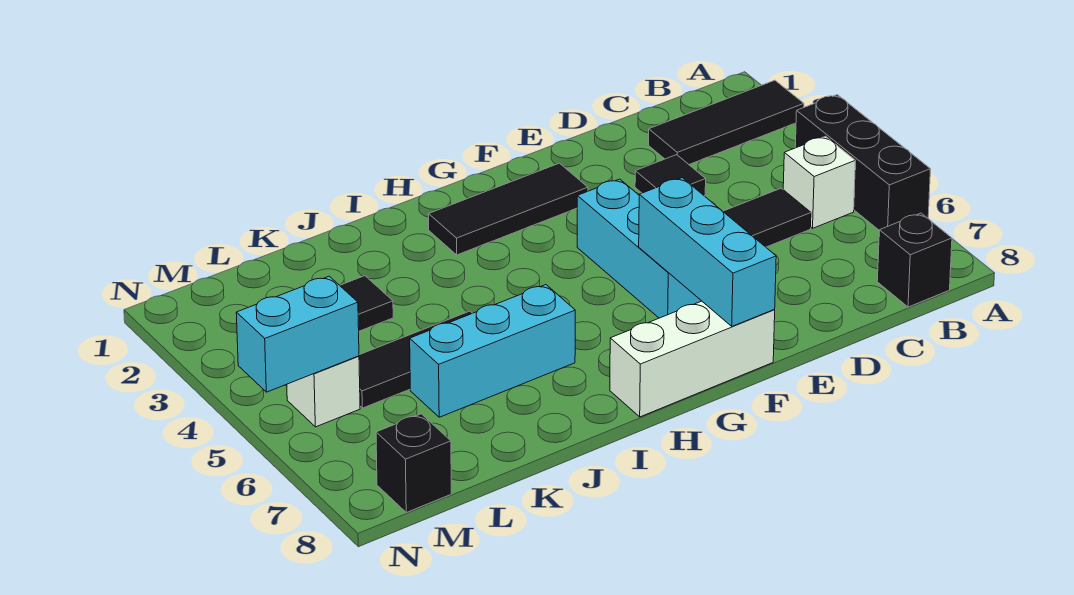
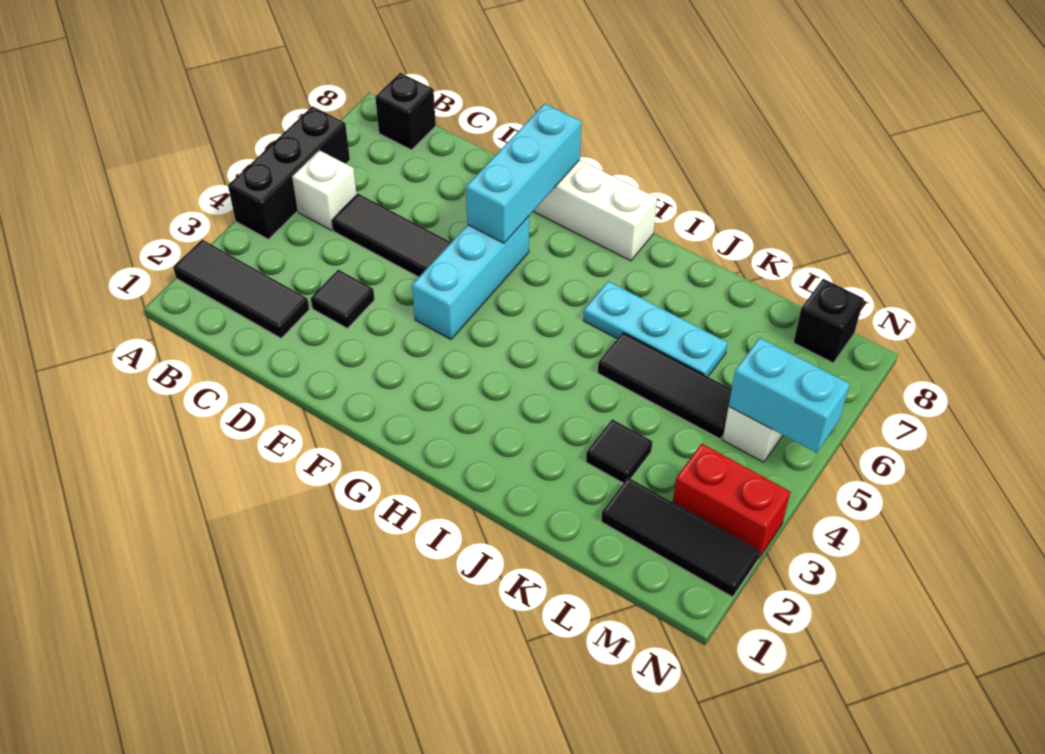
black tile F2:H2 level 1 -> black tile L2:N2 level 1
cyan brick I6:K6 level 1 -> cyan plate I6:K6 level 1
none -> red brick M3:N3 level 1

